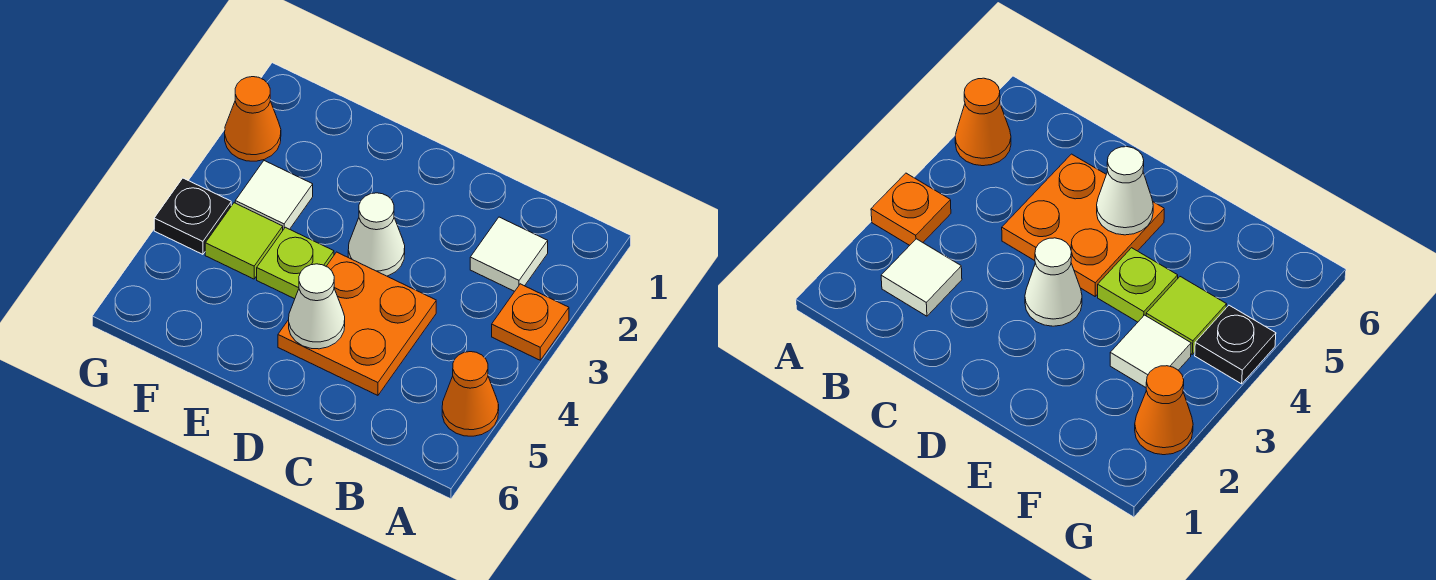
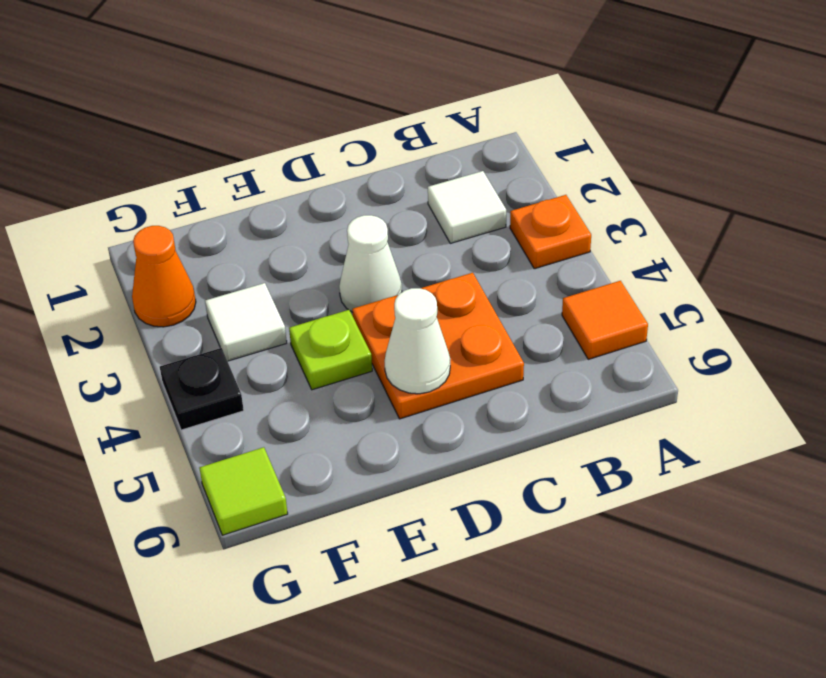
orange cone A5 level 1 -> orange tile A5 level 1
lime tile F4 level 1 -> lime tile G6 level 1

